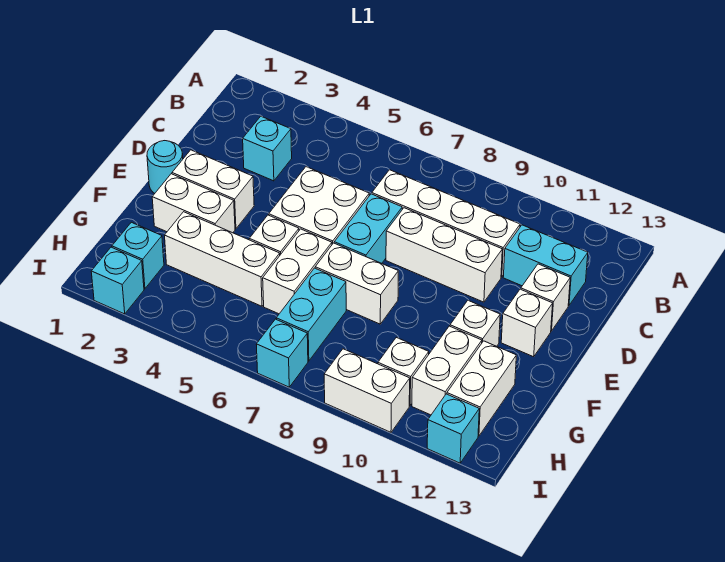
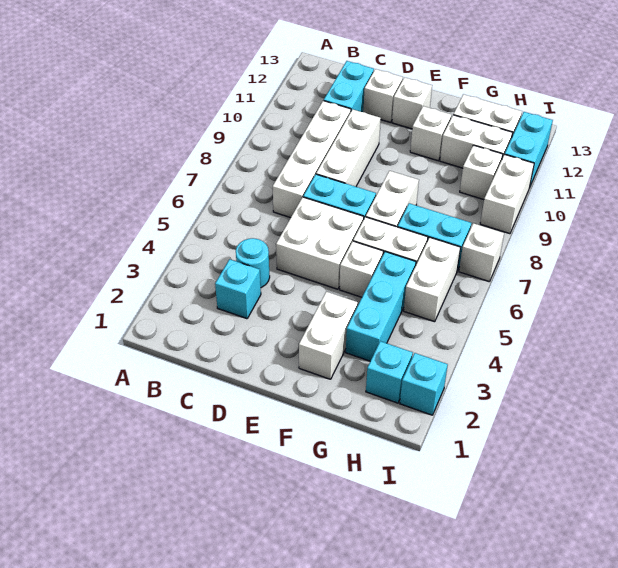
cyan round brick E1 level 1 -> cyan round brick C4 level 1
white brick E2:E3 level 1 -> white brick H5:H6 level 1
white brick G3:G5 level 1 -> cyan brick G3:G5 level 1
cyan brick I7 level 1 -> white brick I7 level 1
cyan brick I12 level 1 -> cyan brick I11:I12 level 1

